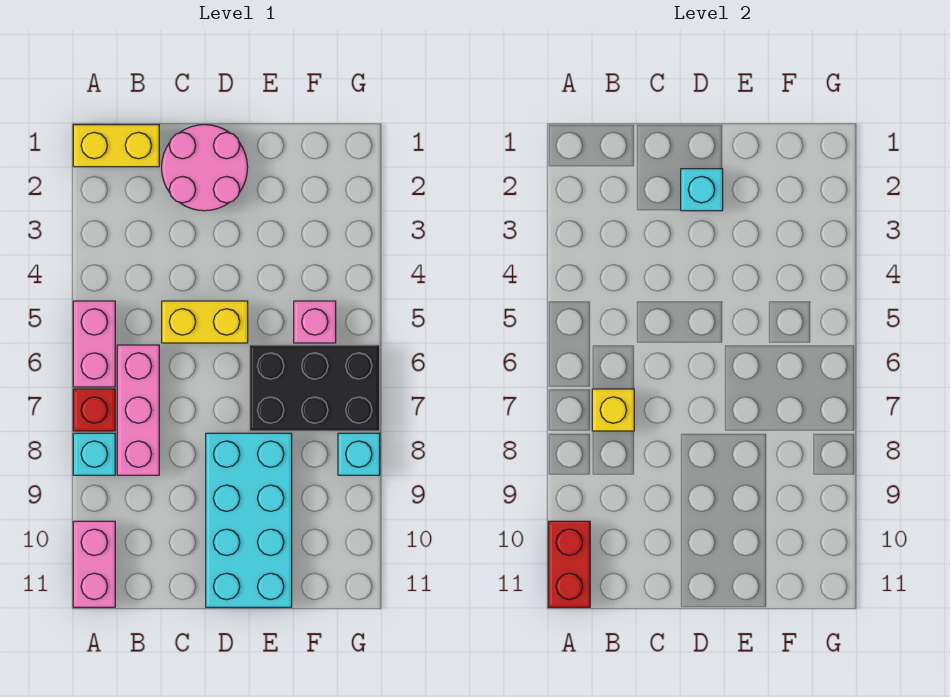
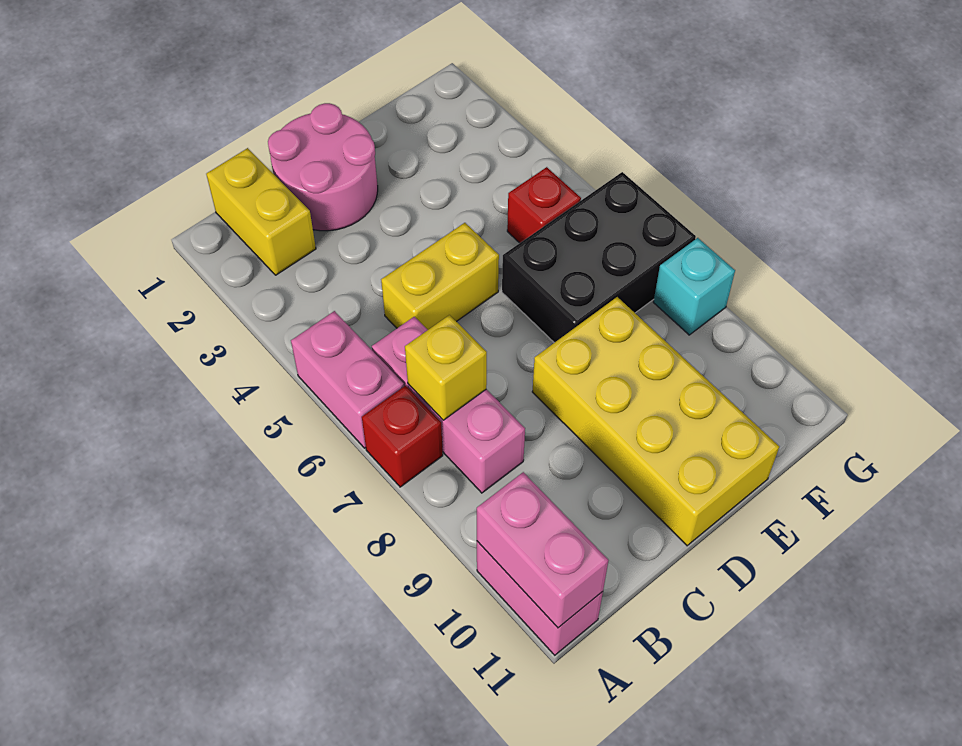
yellow brick A1:B1 level 1 -> yellow brick B1:B2 level 1
cyan brick A8 level 1 -> none
red brick A10:A11 level 2 -> pink brick A10:A11 level 2
cyan brick D2 level 2 -> none
cyan brick D8:E11 level 1 -> yellow brick D8:E11 level 1
pink brick F5 level 1 -> red brick F5 level 1

